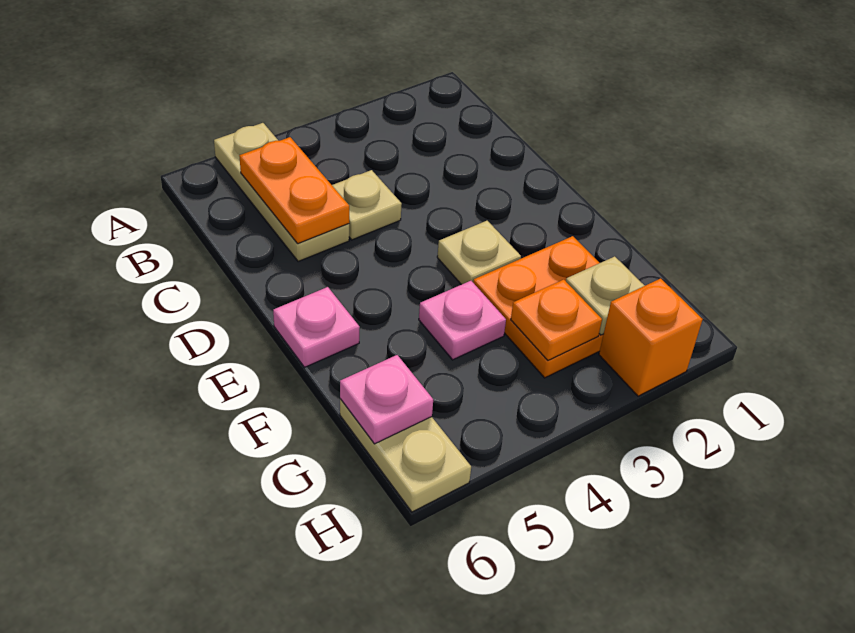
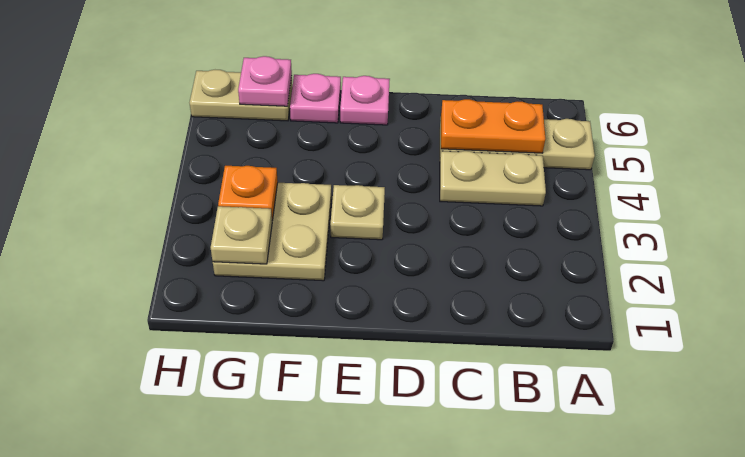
tan plate C4 level 1 -> tan plate B4:C4 level 1
orange plate F2:G3 level 1 -> tan plate F2:G3 level 1
pink plate F4 level 1 -> pink plate F6 level 1
orange brick H2 level 1 -> none

